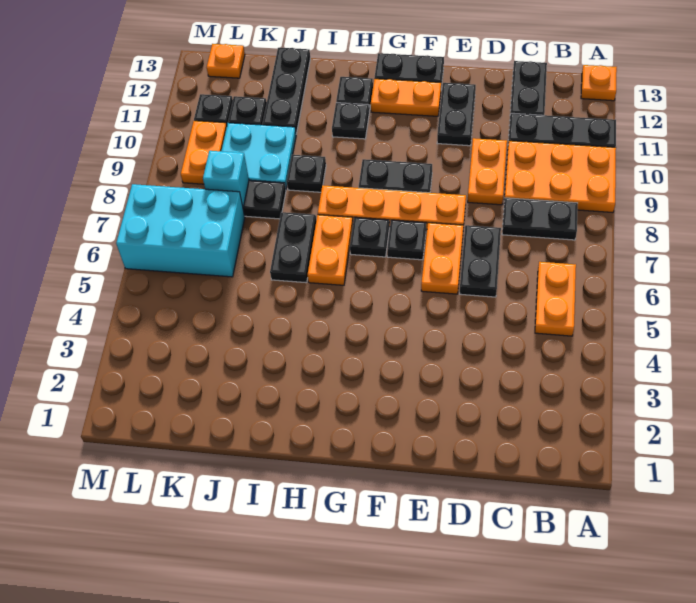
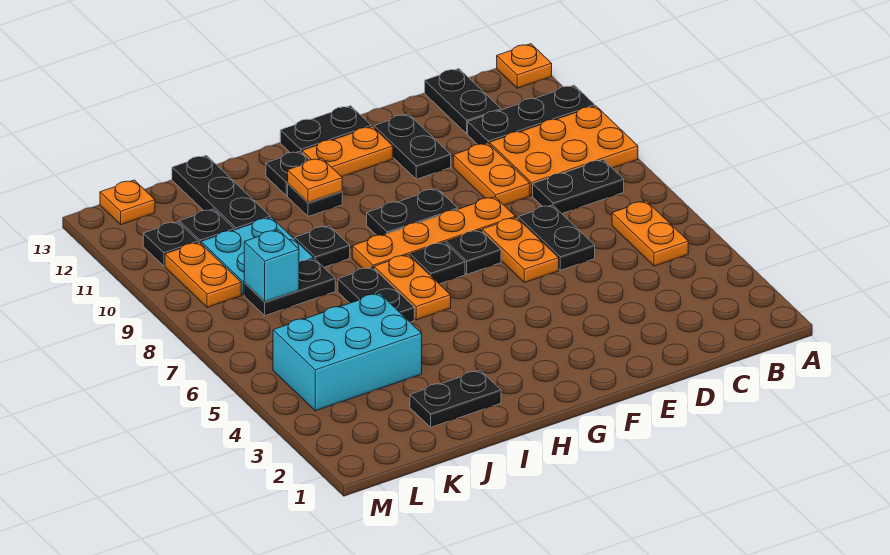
none -> orange plate H11 level 2
none -> black plate I2:J2 level 1
cyan brick K6:M7 level 1 -> cyan brick J4:L5 level 1

